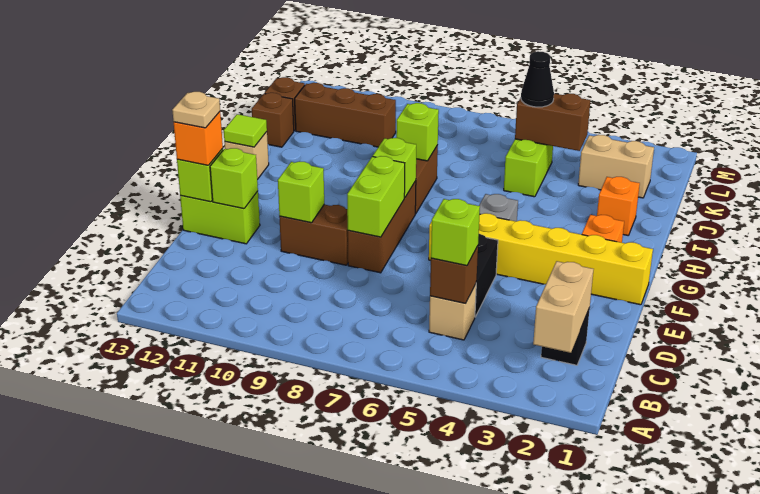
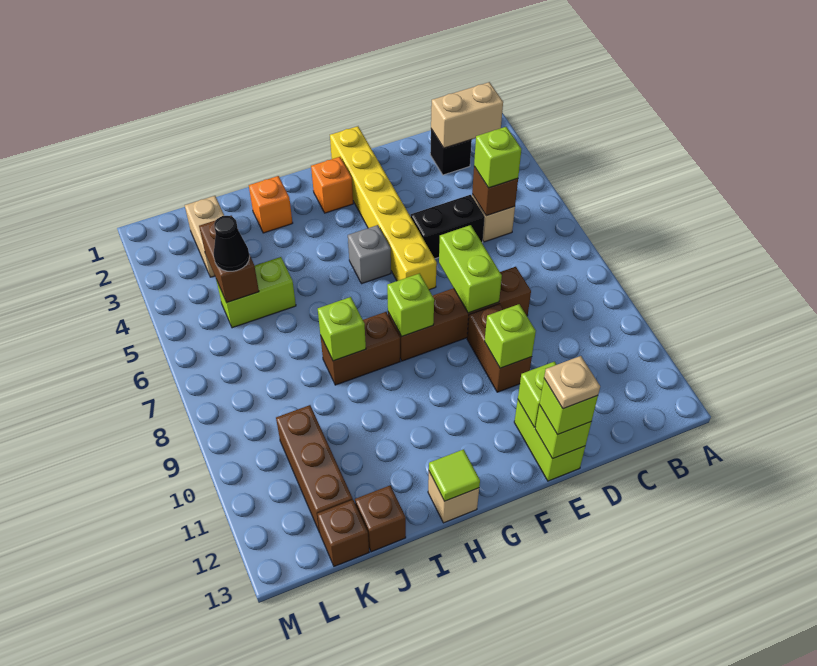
brown brick E8:G8 level 1 -> brown brick D8:G8 level 1
lime brick E8:F8 level 2 -> lime brick E7:E8 level 2
orange brick E13 level 3 -> lime brick E13 level 3

